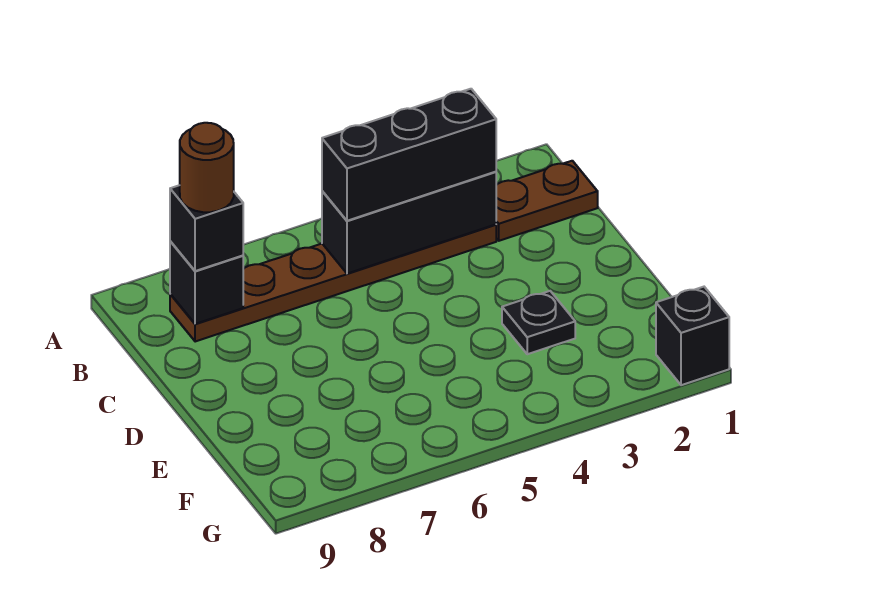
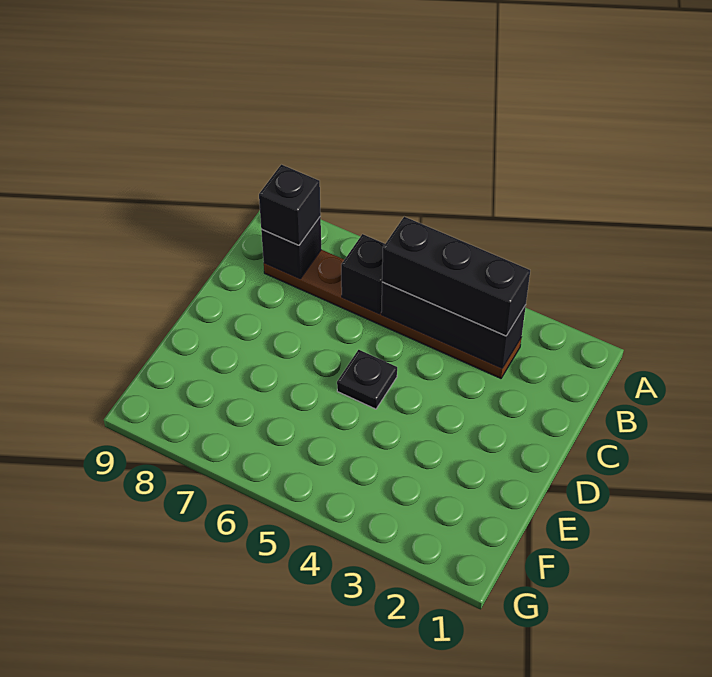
brown plate B1:B2 level 1 -> none
brown round brick B8 level 4 -> none
black plate E3 level 1 -> black plate D5 level 1
black brick G1 level 1 -> black brick B6 level 2

